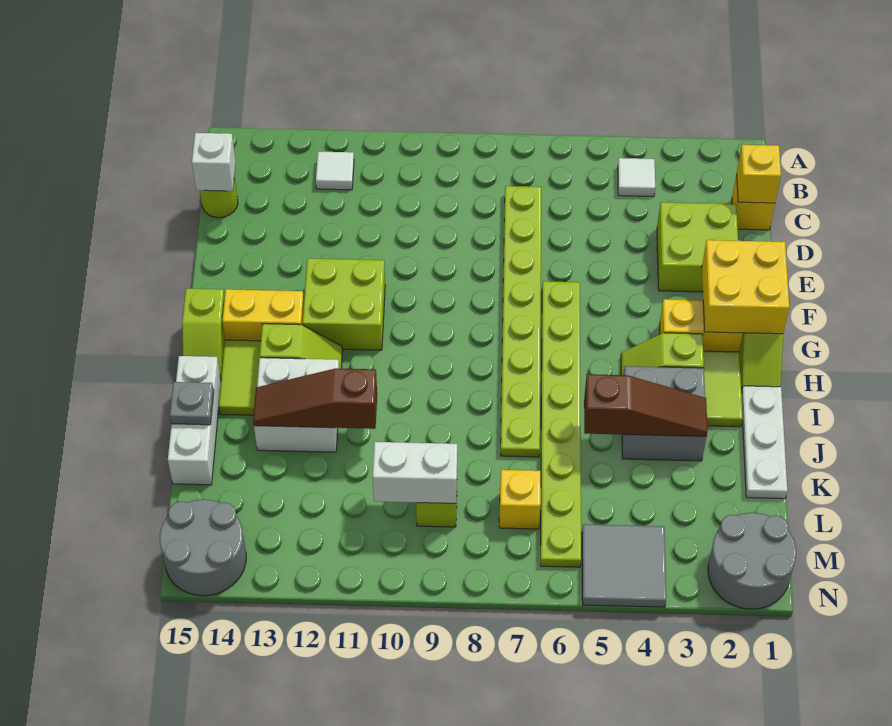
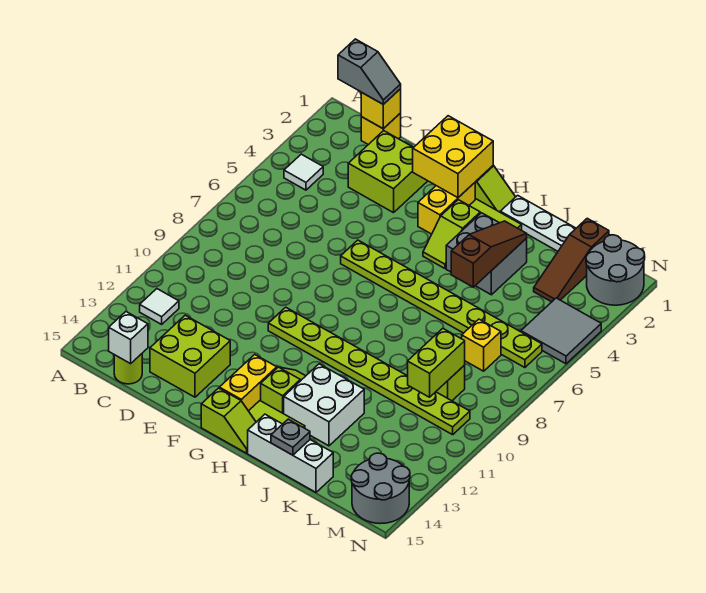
none -> grey slope B1:C1 level 3 top B
lime plate C7:J7 level 1 -> lime plate F10:M10 level 1
lime brick F11:G12 level 1 -> lime brick D13:E14 level 1
brown slope J11:J13 level 2 top 11 -> brown slope L1:L3 level 1 top 1
white brick L9:L10 level 2 -> lime brick L9:L10 level 2

